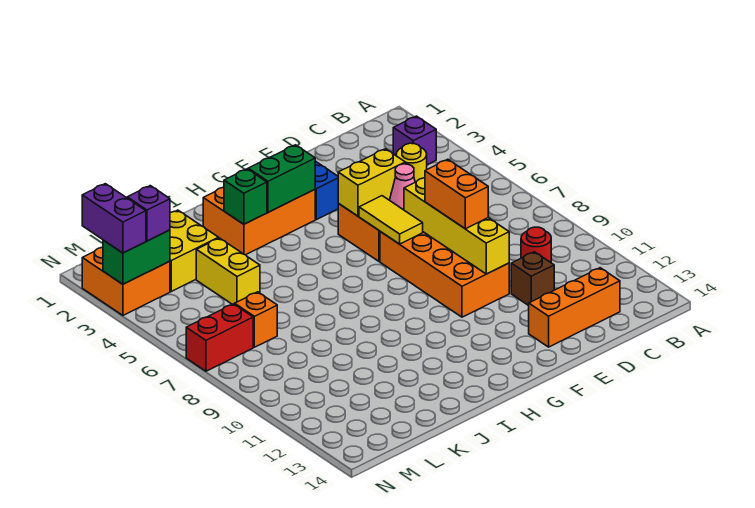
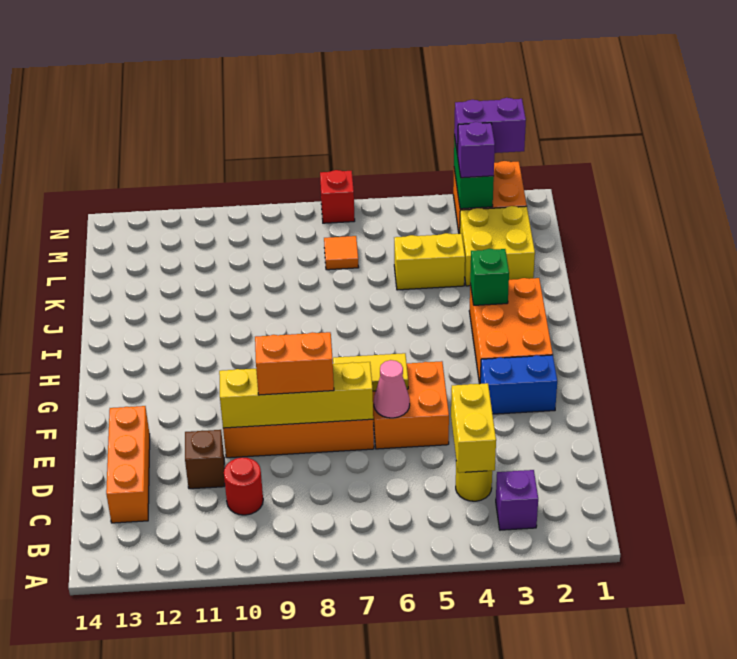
yellow brick E5:F5 level 2 -> yellow brick C4:D4 level 2
green brick G3:H3 level 2 -> none
orange brick L7 level 1 -> orange tile L7 level 1
red brick M7:N7 level 1 -> red brick N7 level 1

